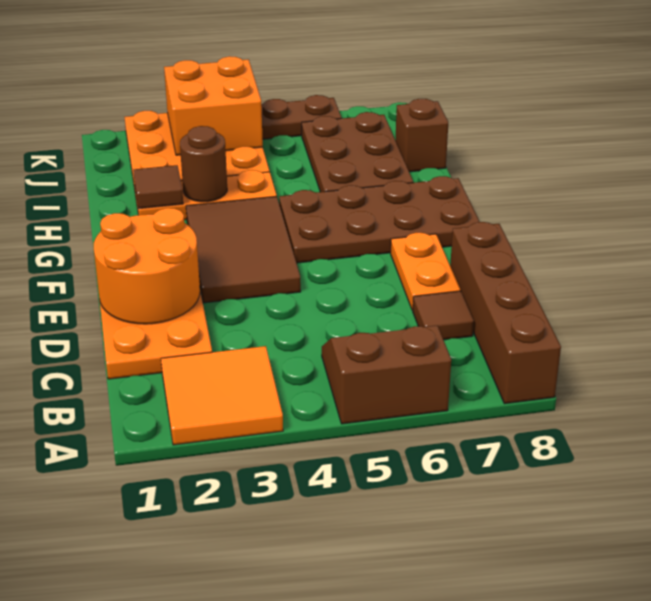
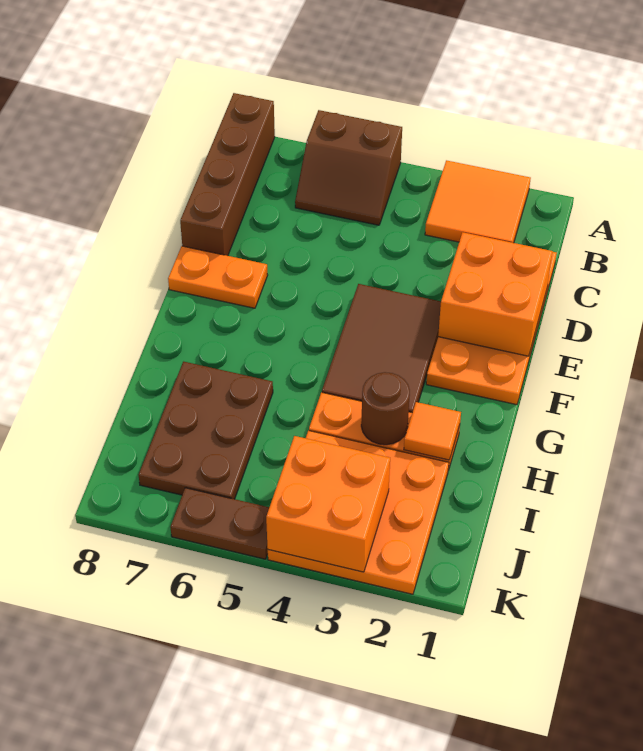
brown tile C7 level 1 -> none
orange round brick D1:E2 level 2 -> orange brick D1:E2 level 2
orange plate D7:E7 level 1 -> orange plate E7:E8 level 1
brown plate F5:G8 level 1 -> none
brown tile H2 level 2 -> orange tile H2 level 2
brown brick I8 level 1 -> none

